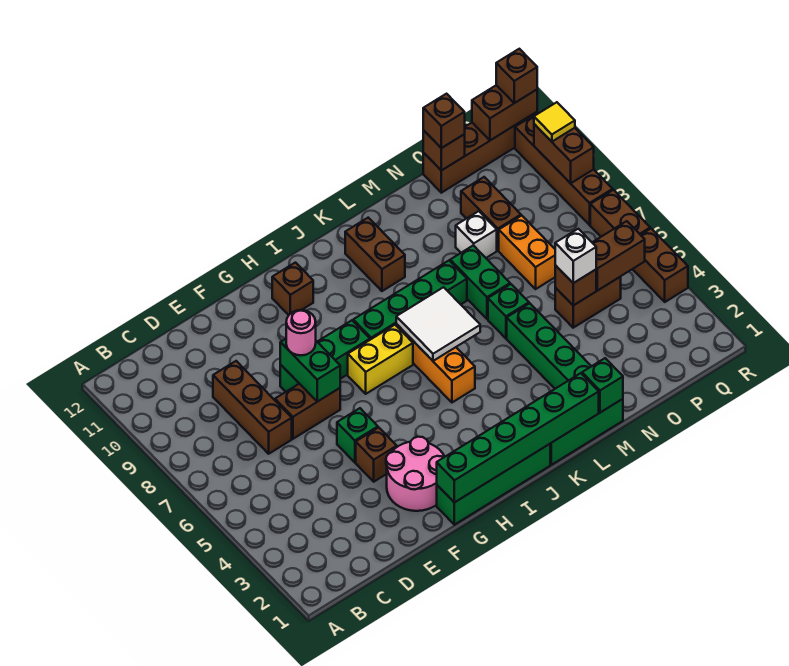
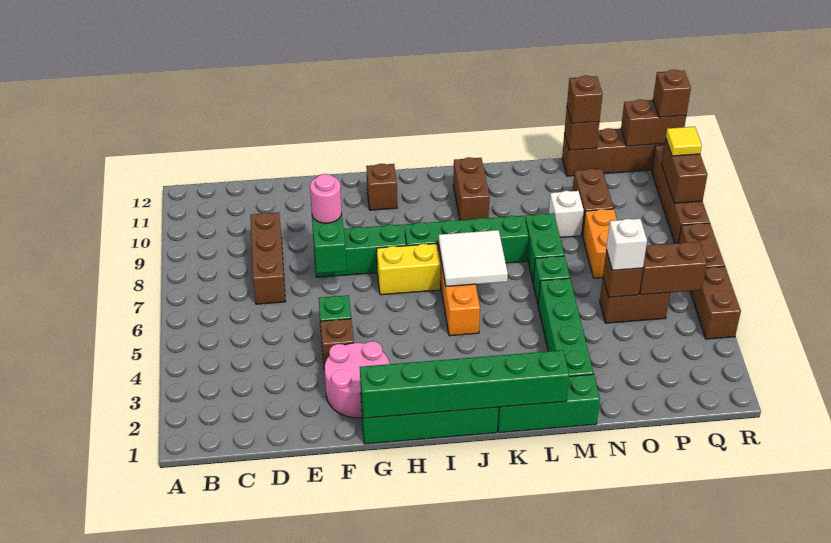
brown brick E7:F7 level 1 -> none
green brick M1 level 2 -> none

